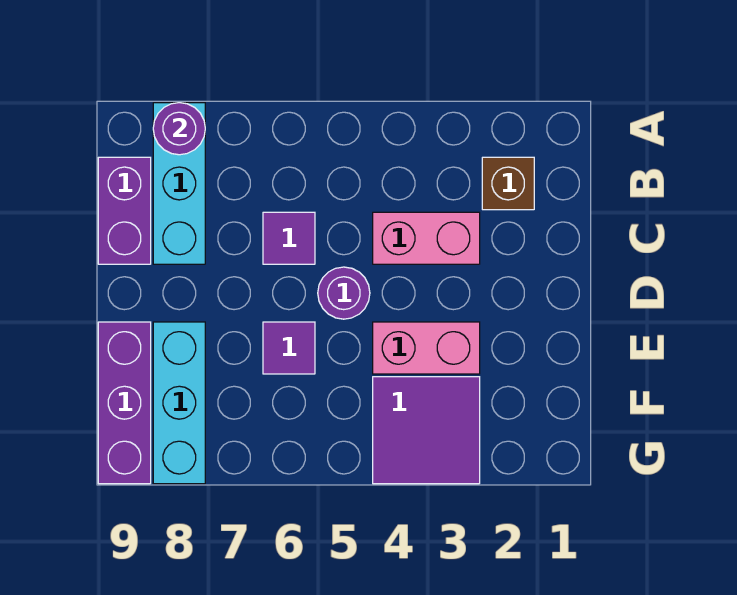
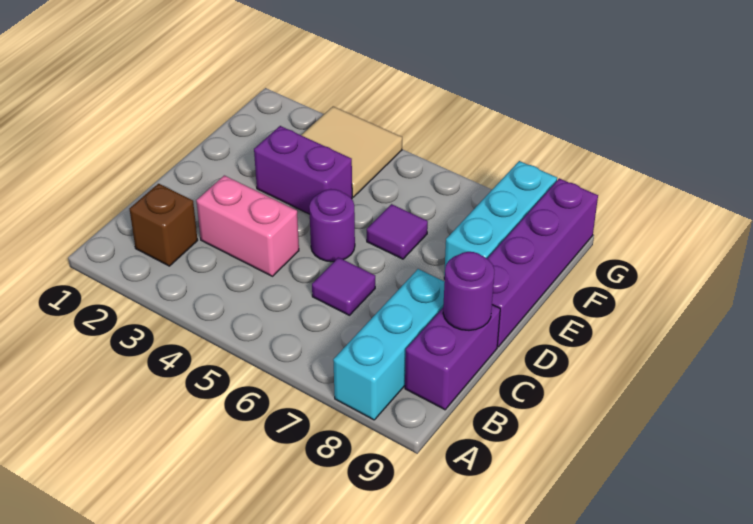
purple round brick A8 level 2 -> purple round brick C9 level 2
pink brick E3:E4 level 1 -> purple brick E3:E4 level 1
purple brick E9:G9 level 1 -> purple brick D9:G9 level 1
purple tile F3:G4 level 1 -> tan tile F3:G4 level 1

